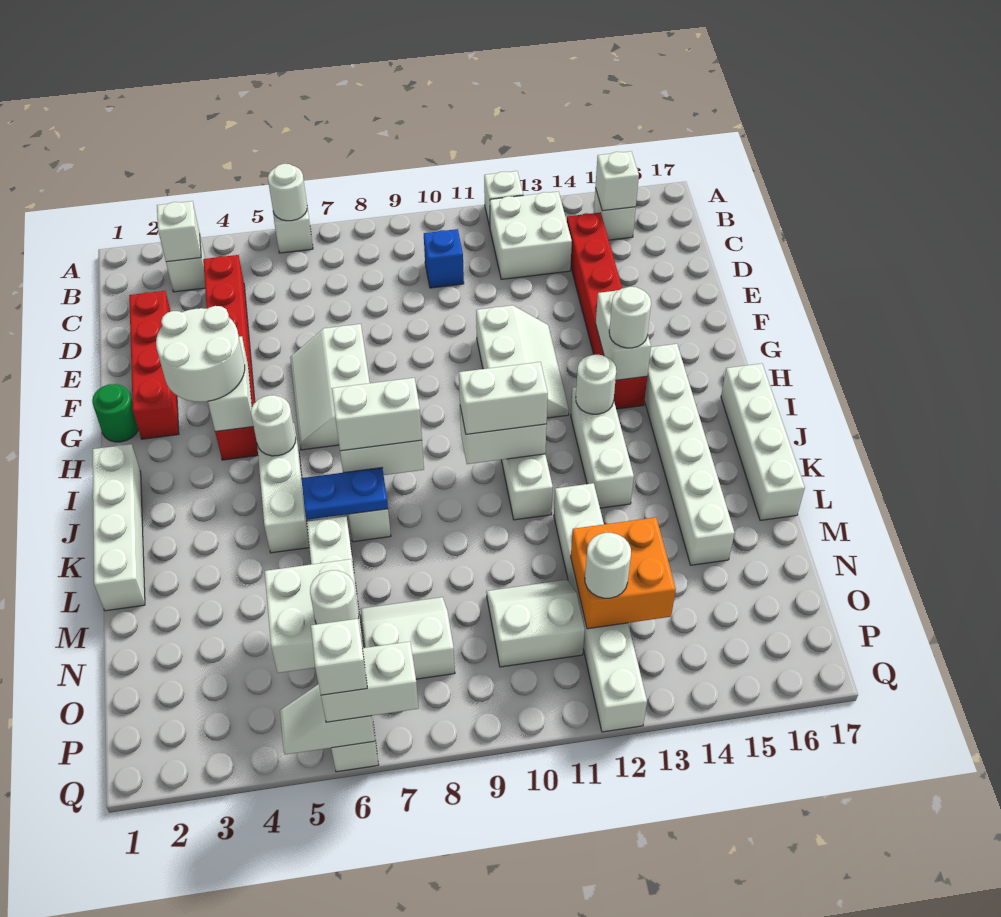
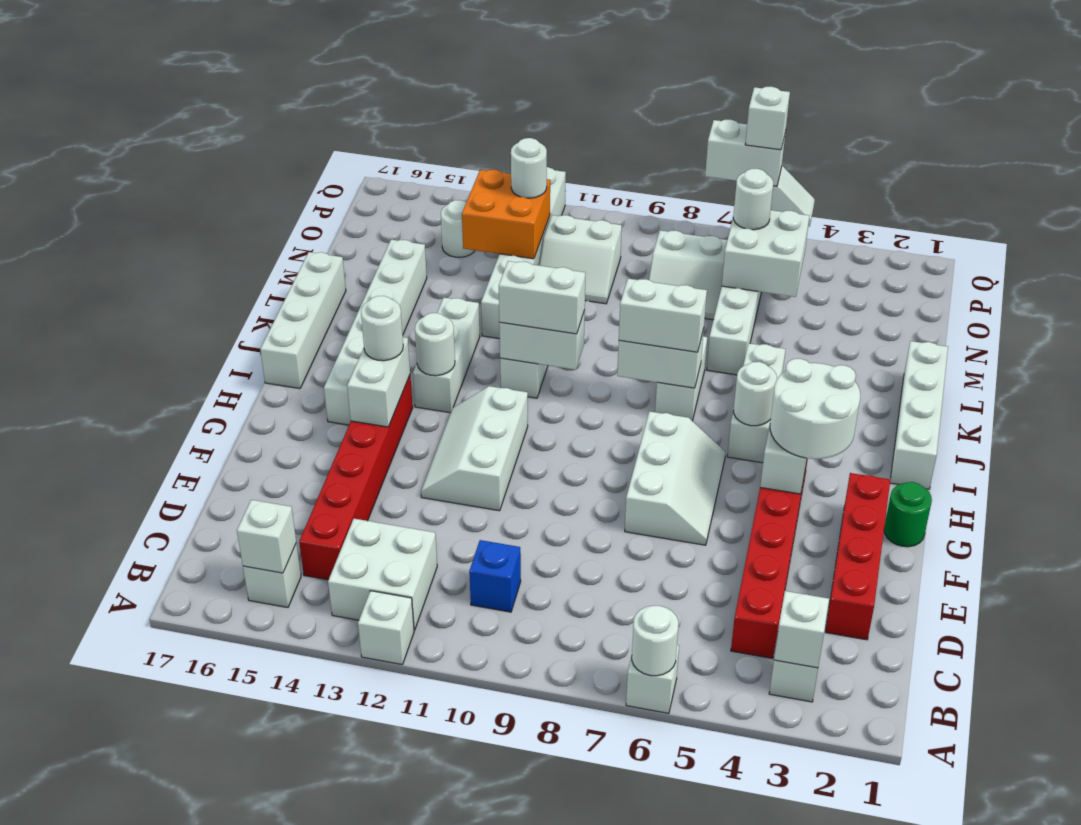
blue plate K6:K7 level 2 -> none
none -> white round brick O14 level 1

